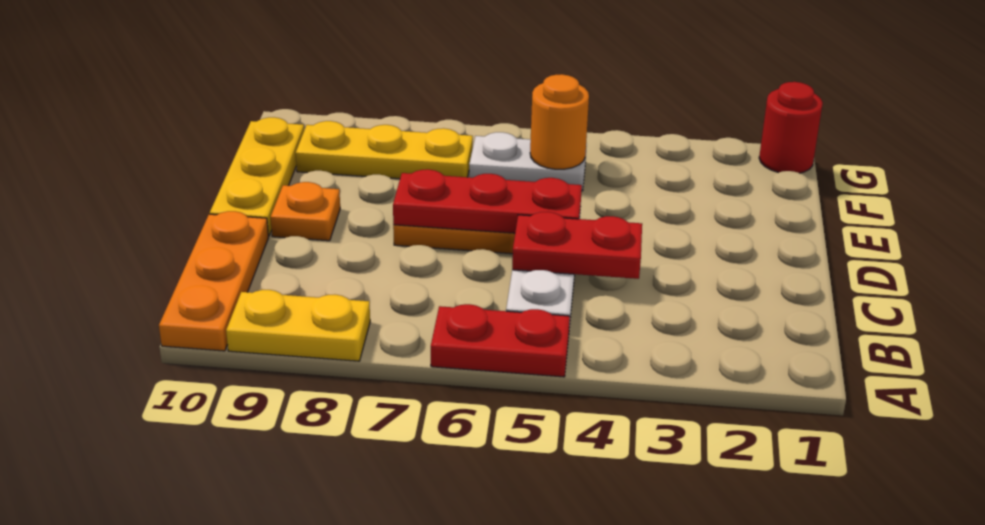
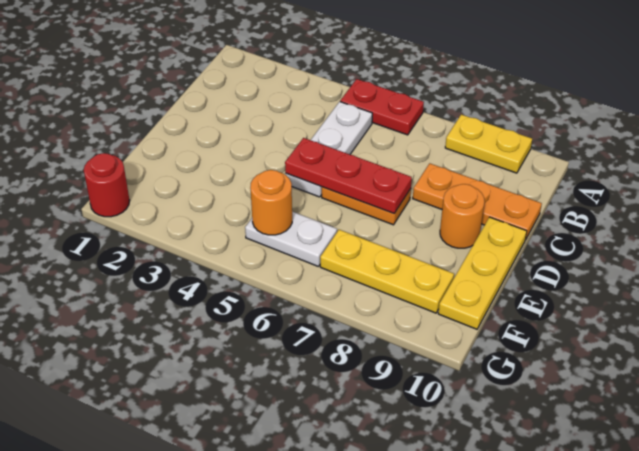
orange plate A10:C10 level 1 -> orange plate C8:C10 level 1
red plate C4:C5 level 2 -> none
orange plate D9 level 1 -> orange round brick D9 level 1

